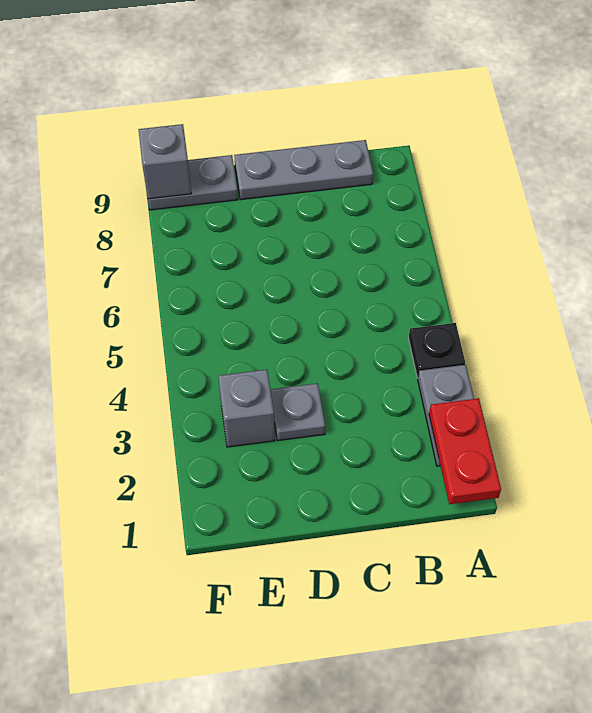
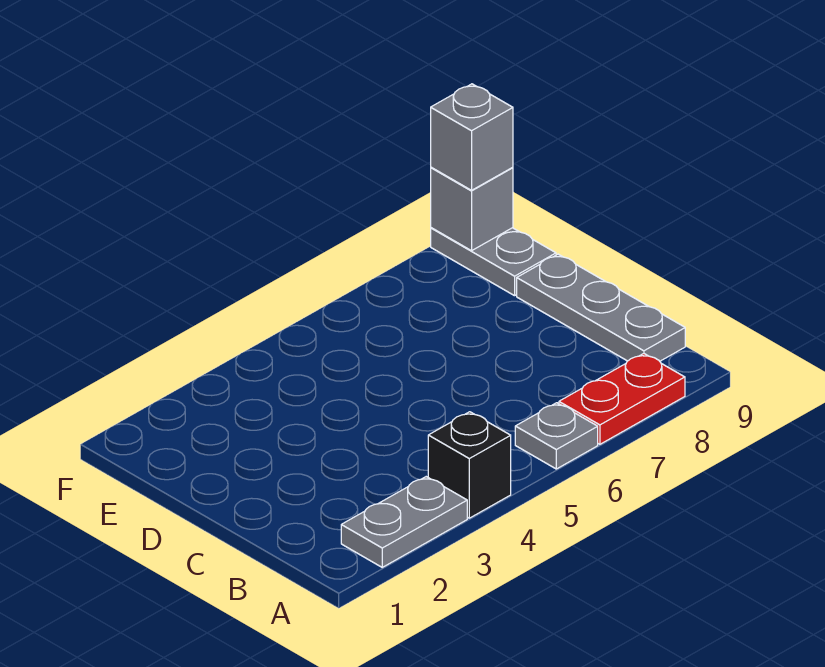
red plate A1:A2 level 2 -> red plate A7:A8 level 1
black plate A4 level 1 -> black brick A4 level 1
grey plate D3 level 1 -> grey plate A6 level 1
grey brick E3 level 1 -> grey brick F9 level 3

